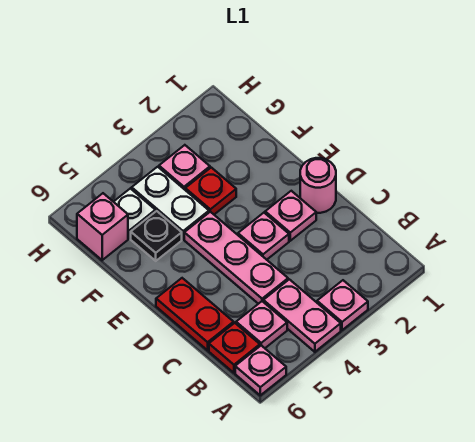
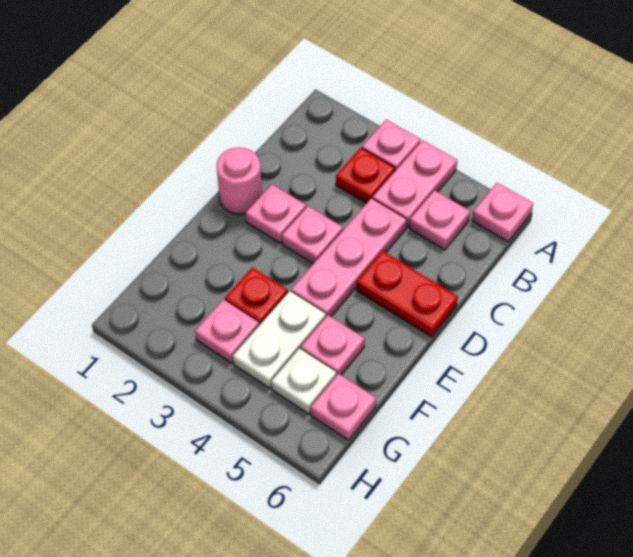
red plate B6 level 1 -> red plate B3 level 1
red plate C6:D6 level 1 -> red plate D5:D6 level 1
black plate F5 level 1 -> pink plate F5 level 1
pink brick G6 level 1 -> pink plate G6 level 1

